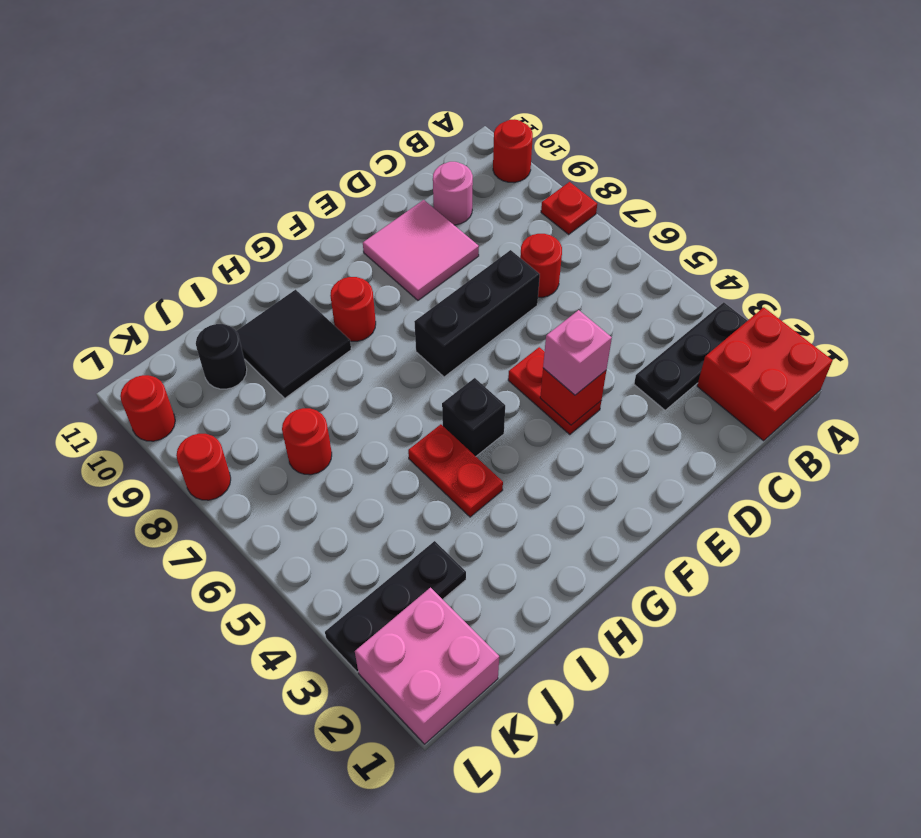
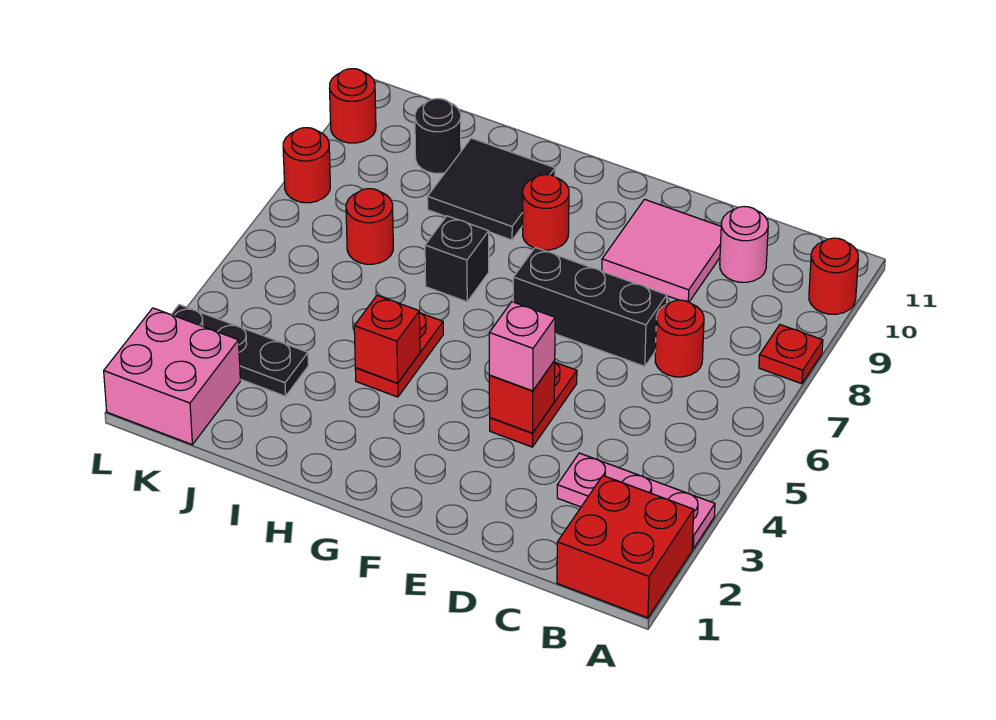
black plate A3:C3 level 1 -> pink plate A3:C3 level 1
black brick G5 level 1 -> black brick H7 level 1
none -> red brick H4 level 2

